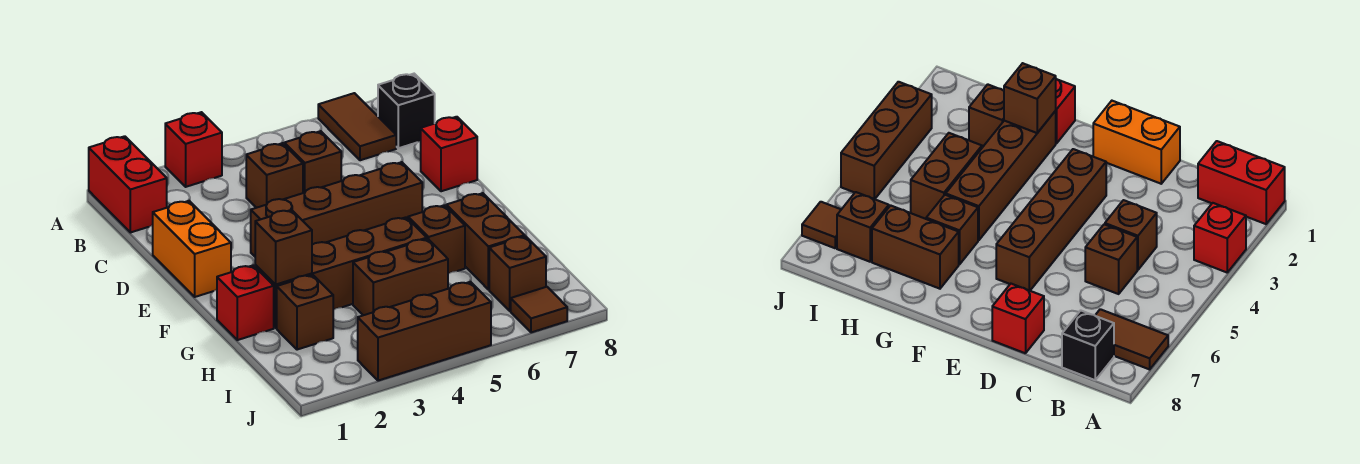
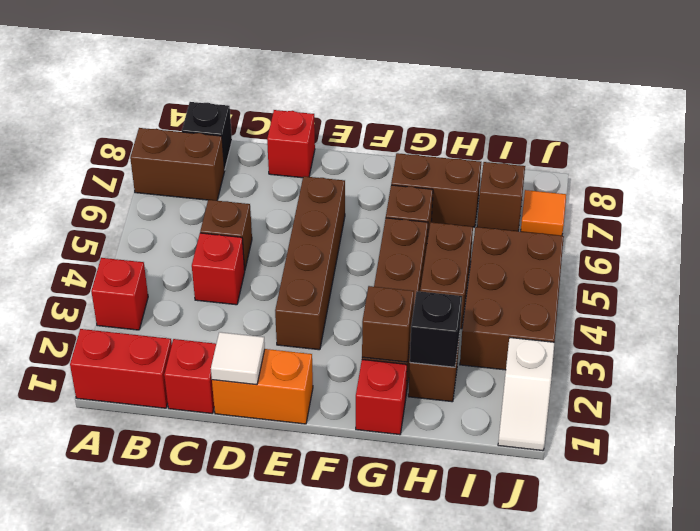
brown tile A7:B7 level 1 -> brown brick A7:B7 level 1
none -> red brick C1 level 1
brown brick C4 level 1 -> red brick C4 level 1
none -> white tile D1 level 2
none -> black brick H2 level 2
none -> white slope J1:J2 level 1 top 2
brown brick J3:J5 level 1 -> brown brick I3:J5 level 1
brown tile J7 level 1 -> orange tile J7 level 1

